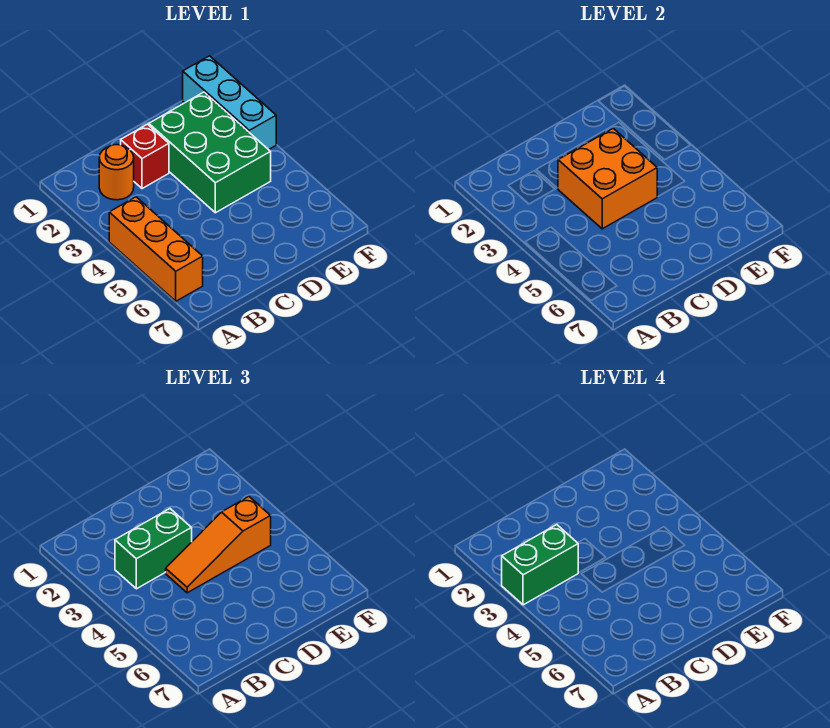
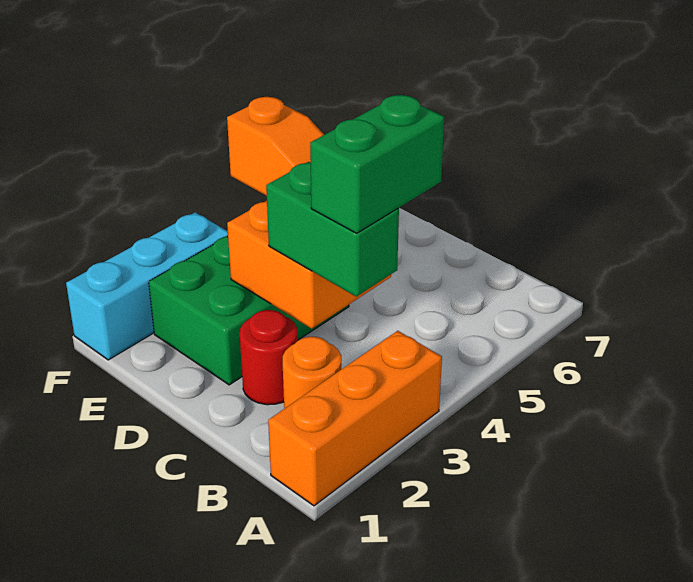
green brick A3:B3 level 4 -> green brick B3:B4 level 4
orange brick A4:A6 level 1 -> orange brick A1:A3 level 1
red brick C2 level 1 -> red round brick C2 level 1

